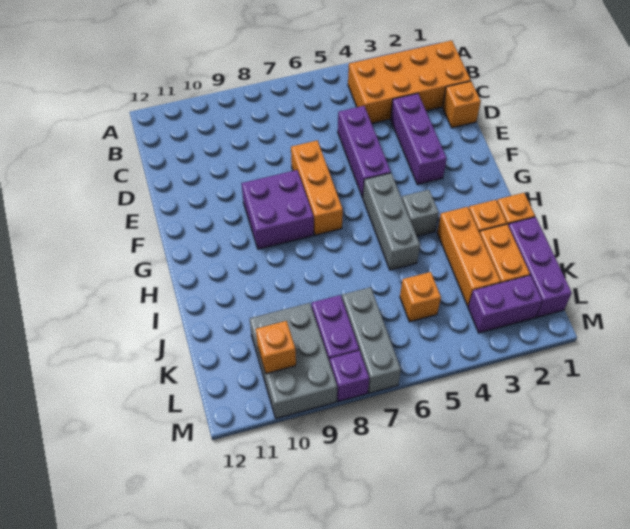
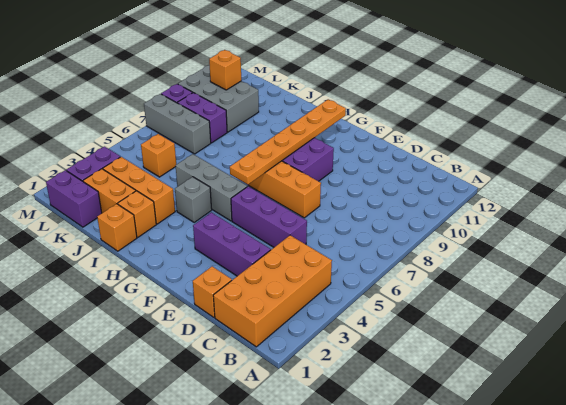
none -> orange plate G6:G11 level 2
purple brick J1:L1 level 1 -> purple brick K1:L1 level 1

